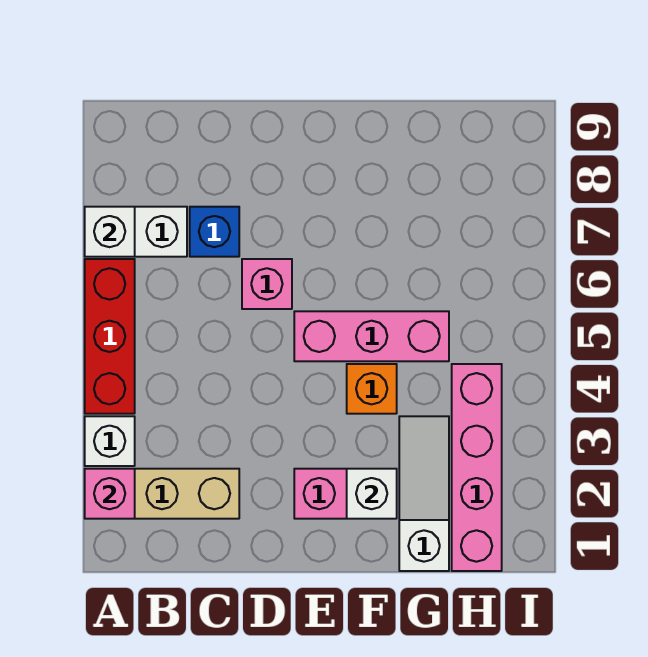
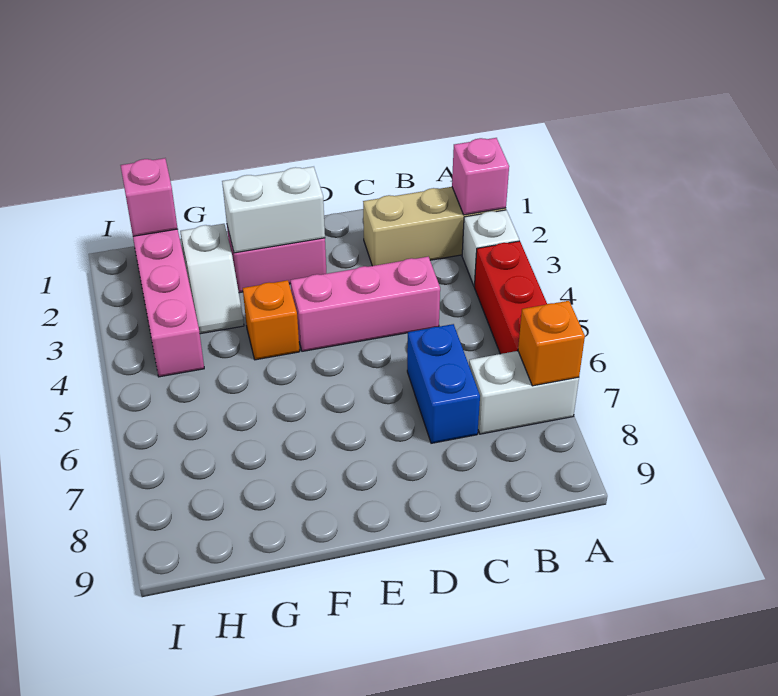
white brick A7 level 2 -> orange brick A7 level 2
blue brick C7 level 1 -> blue brick C6:C7 level 1
pink brick D6 level 1 -> pink brick H1 level 2
pink brick E5:G5 level 1 -> pink brick C4:E4 level 1
white brick F2 level 2 -> white brick E2:F2 level 2
white slope G1:G3 level 1 top 1 -> white slope G2:G3 level 1 top 2

